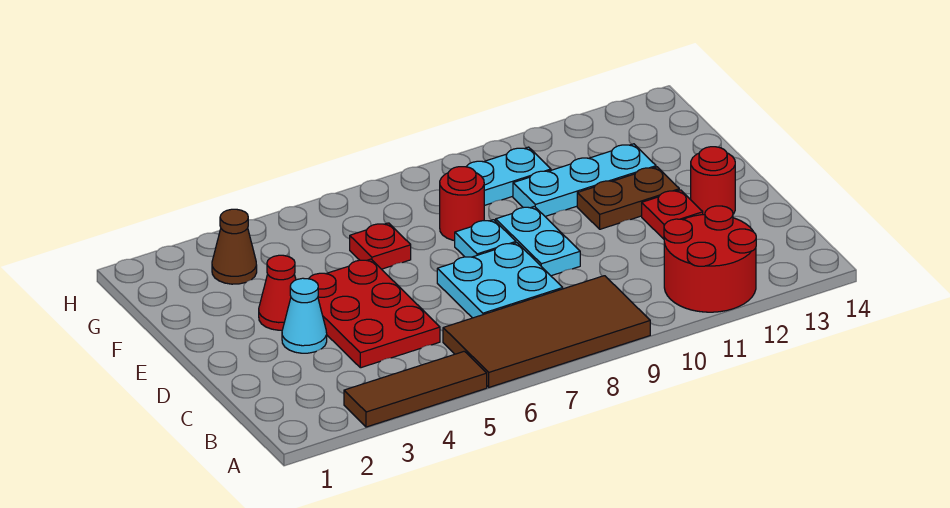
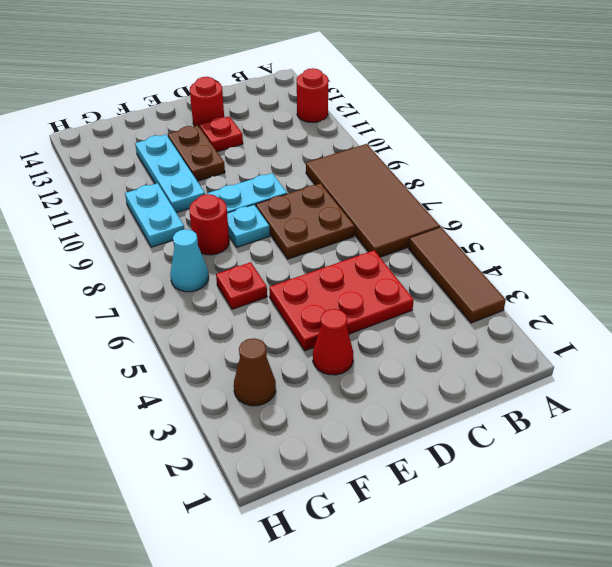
red round brick A11:B12 level 1 -> red round brick A12 level 1
cyan plate C7:D8 level 1 -> brown plate C7:D8 level 1
cyan cone D3 level 1 -> cyan cone G7 level 1

